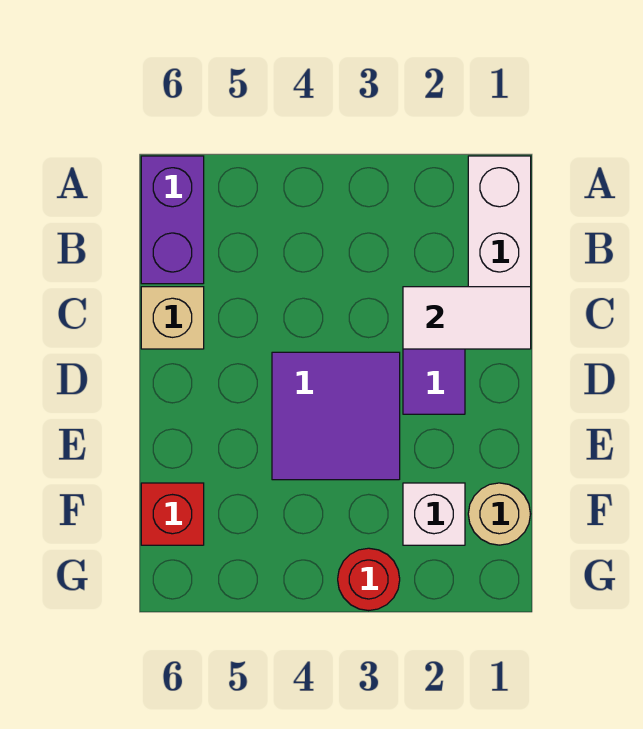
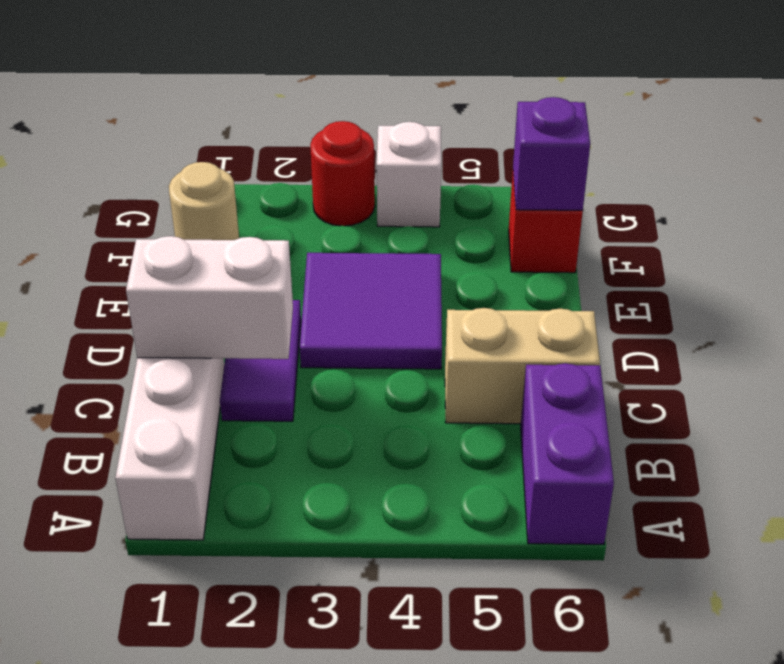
white tile C1:C2 level 2 -> white brick C1:C2 level 2
tan brick C6 level 1 -> tan brick C5:C6 level 1
white brick F2 level 1 -> white brick G4 level 1
none -> purple brick F6 level 2

